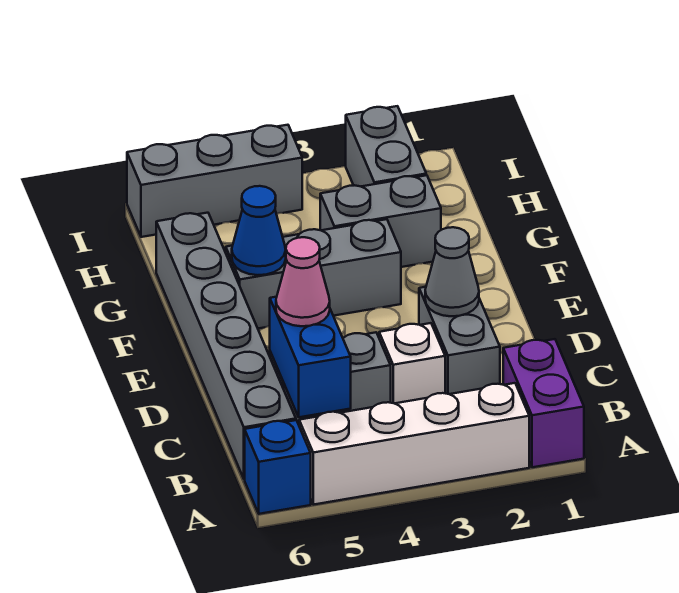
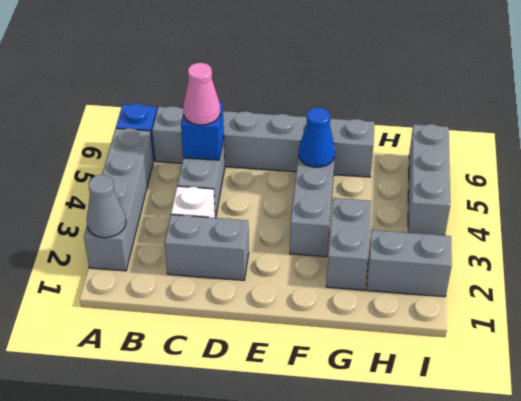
purple brick A1:B1 level 1 -> none
white brick A2:A5 level 1 -> grey brick A2:A5 level 1
blue brick B5:C5 level 2 -> blue brick C5 level 2
grey cone D2 level 2 -> grey cone A2 level 2

